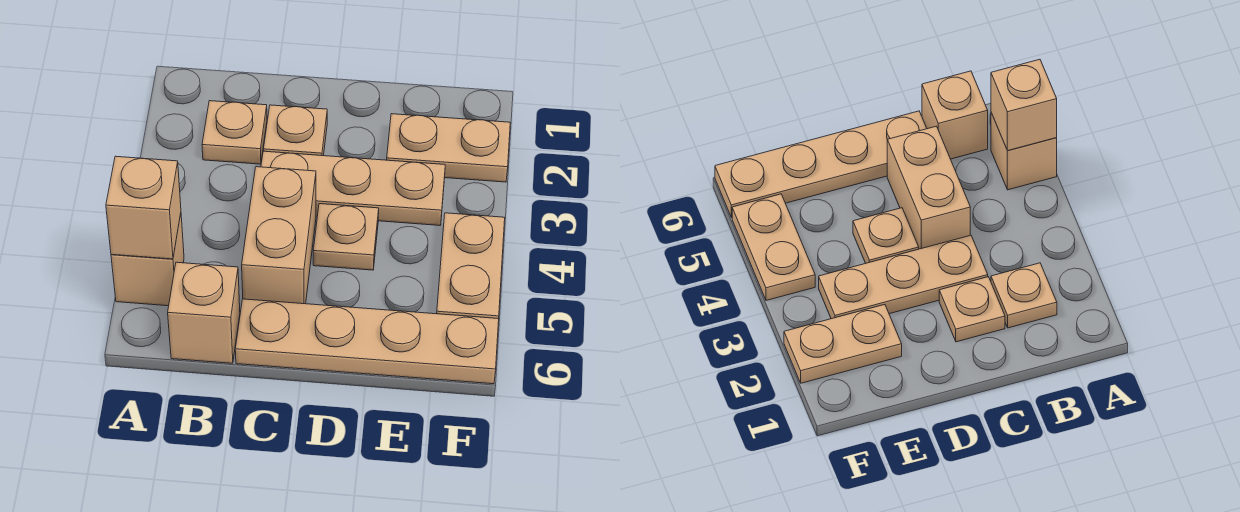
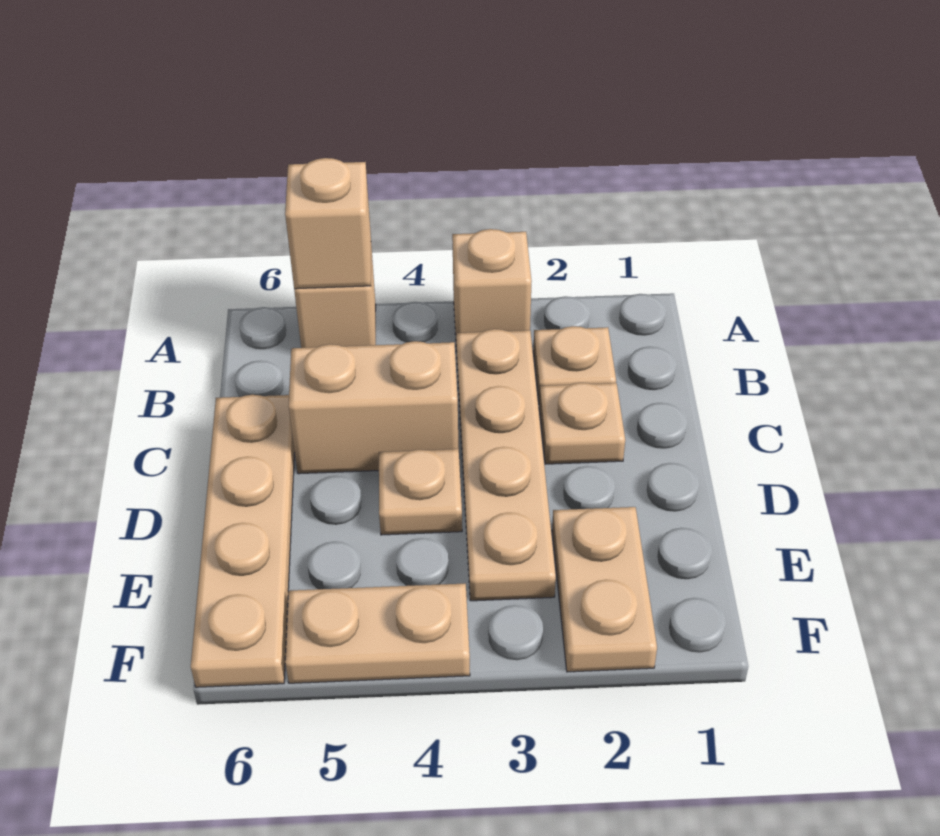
tan brick B6 level 1 -> tan brick A3 level 1
tan plate C3:E3 level 1 -> tan plate B3:E3 level 1

